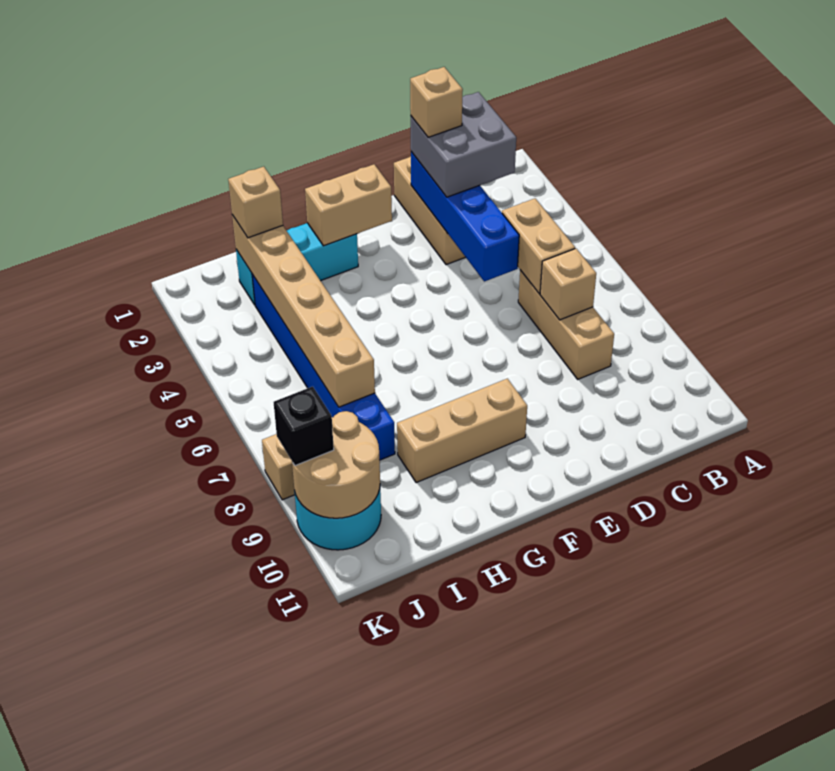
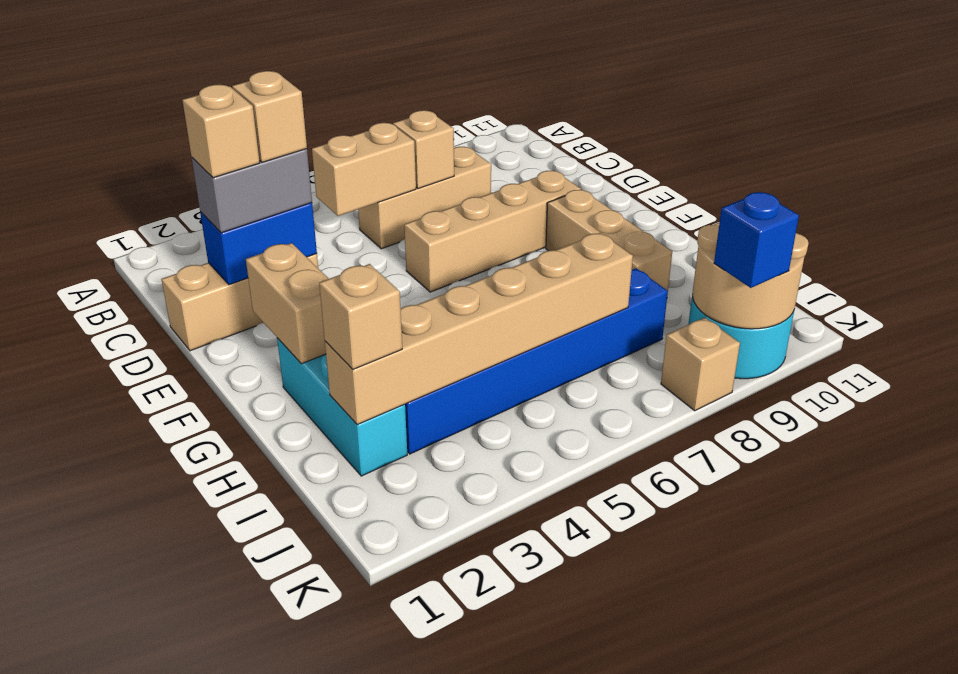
grey brick C2:D3 level 3 -> grey brick D2:D3 level 3
blue brick D2:D5 level 2 -> blue brick D2:D3 level 2
none -> tan brick D3 level 4
none -> tan brick E6:E9 level 1
black brick K9 level 3 -> blue brick K9 level 3

